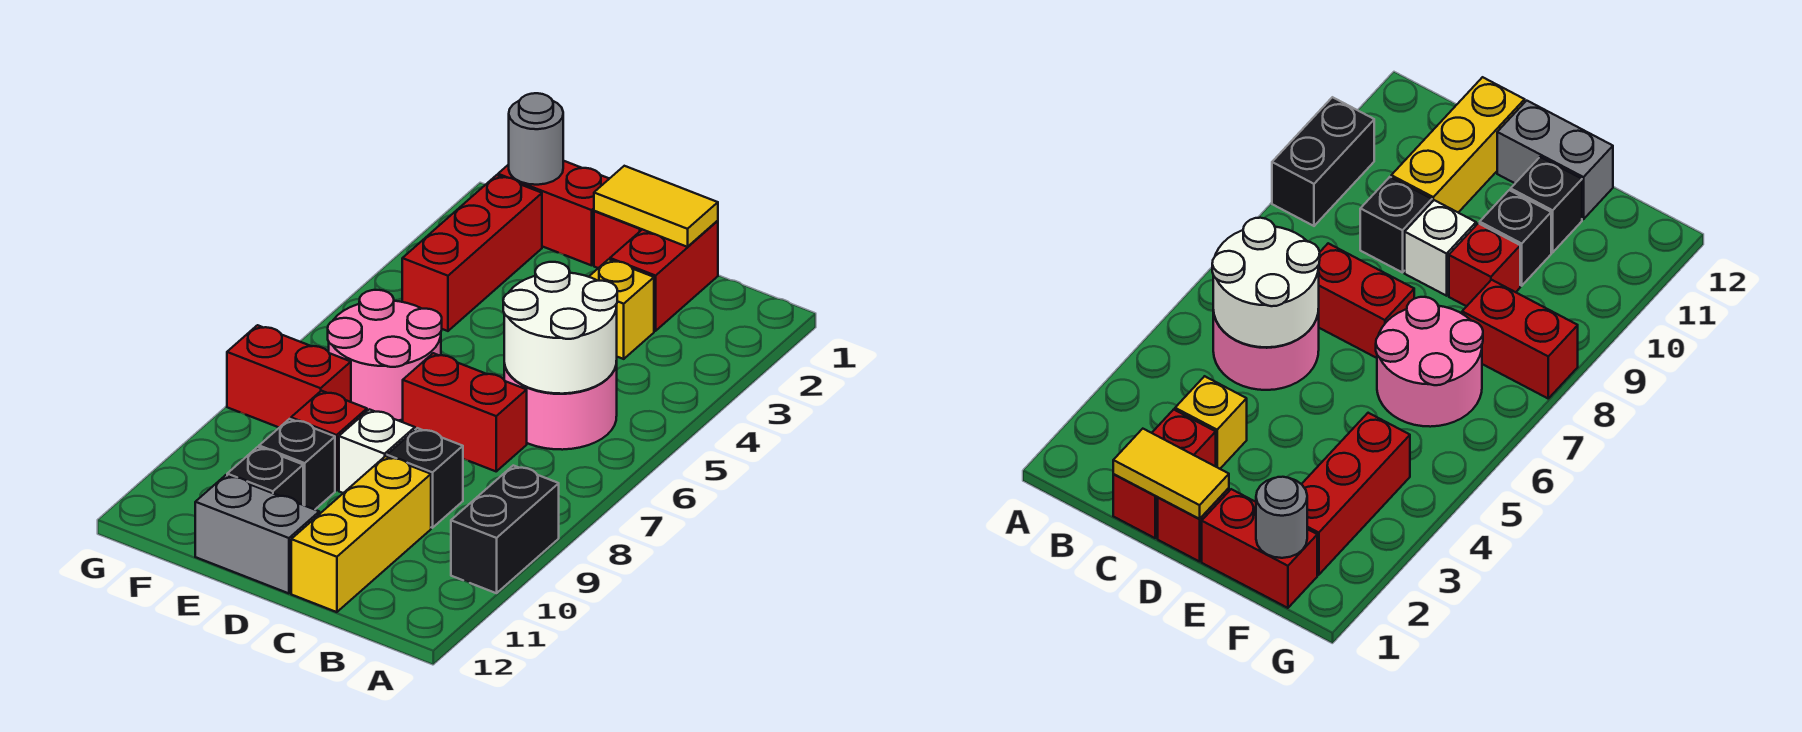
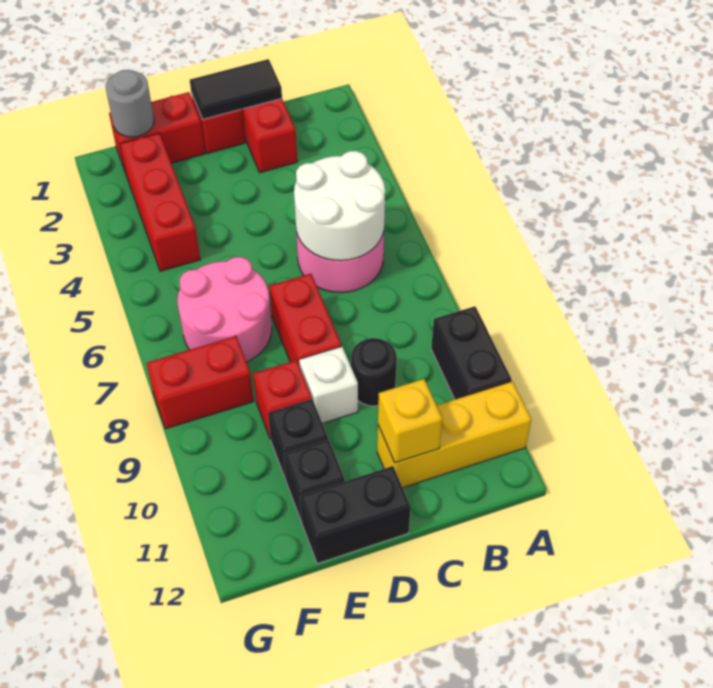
yellow tile C1:D1 level 2 -> black tile C1:D1 level 2
yellow brick C3 level 1 -> yellow brick C11 level 2
red brick C7:D7 level 1 -> red brick D7:D8 level 1
black brick C9 level 1 -> black round brick C9 level 1
yellow brick C10:C12 level 1 -> yellow brick A11:C11 level 1
grey brick D12:E12 level 1 -> black brick D12:E12 level 1

